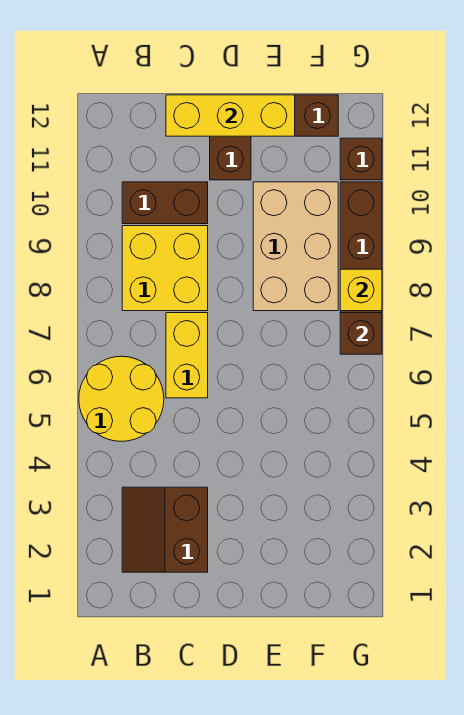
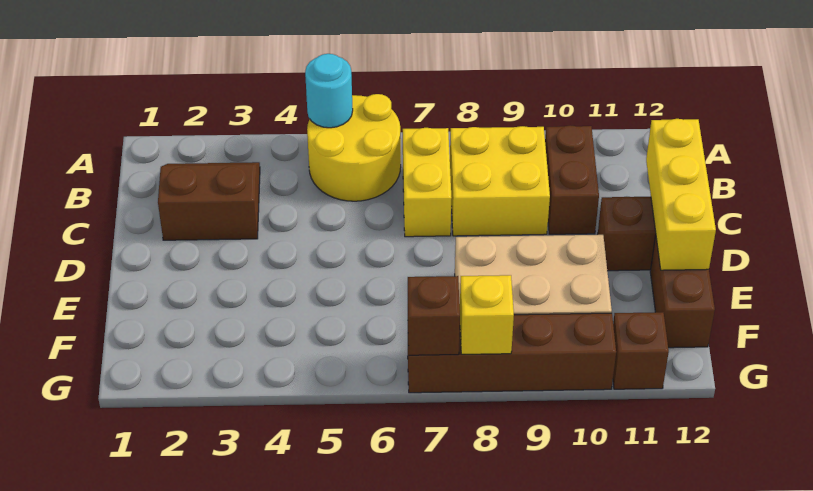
none -> cyan round brick A5 level 2
yellow brick C6:C7 level 1 -> yellow brick B7:C7 level 1

